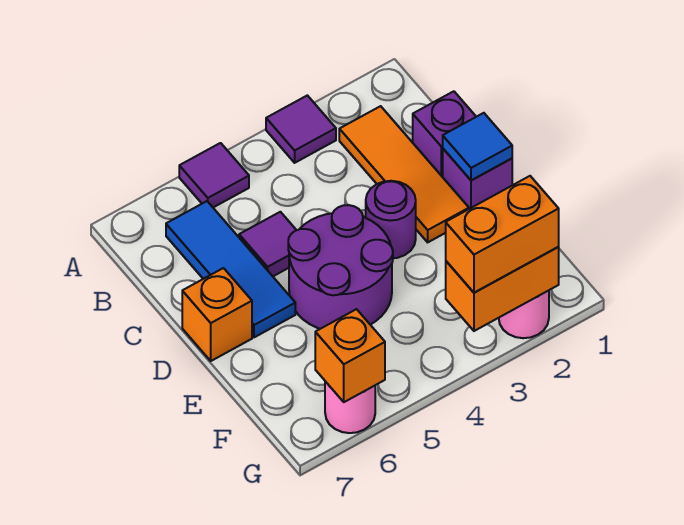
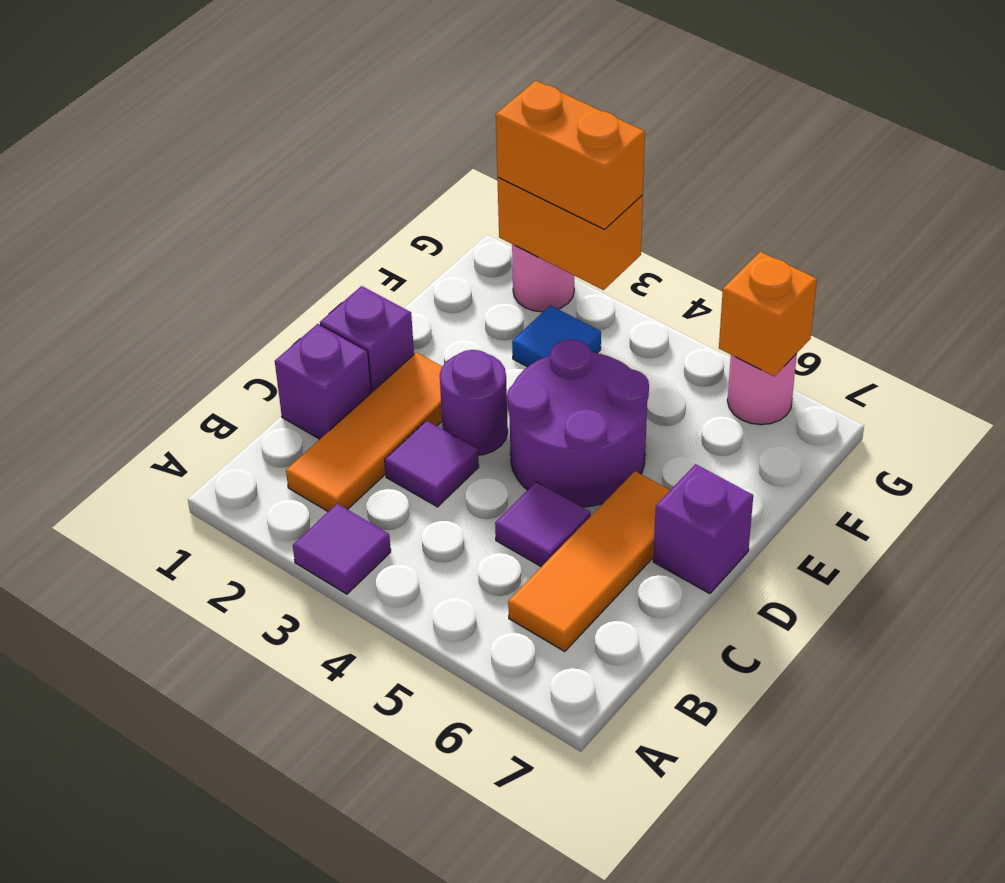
purple tile A5 level 1 -> purple tile C3 level 1
blue tile B6:D6 level 1 -> orange tile B6:D6 level 1
blue tile D1 level 2 -> blue tile F3 level 1
orange brick D7 level 1 -> purple brick D7 level 1

